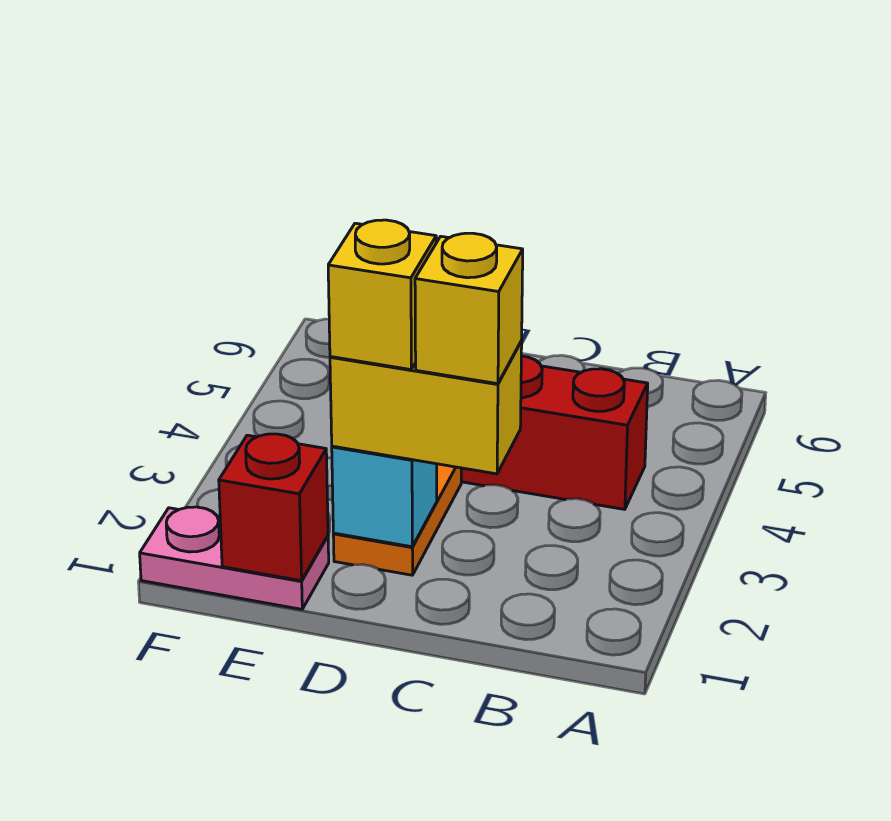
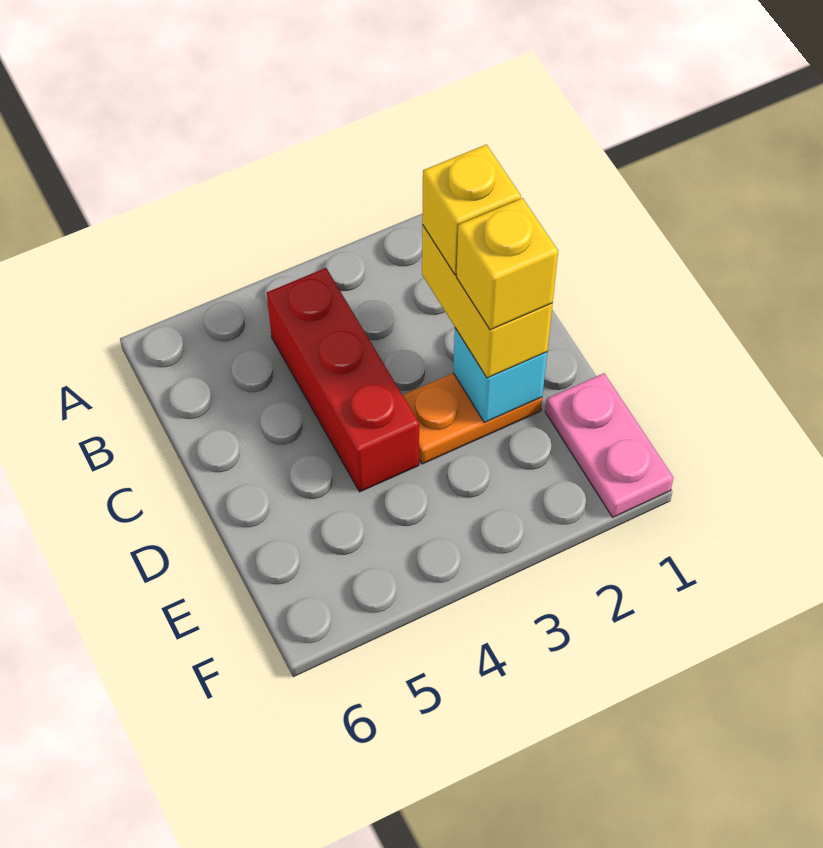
red brick E1 level 2 -> none

